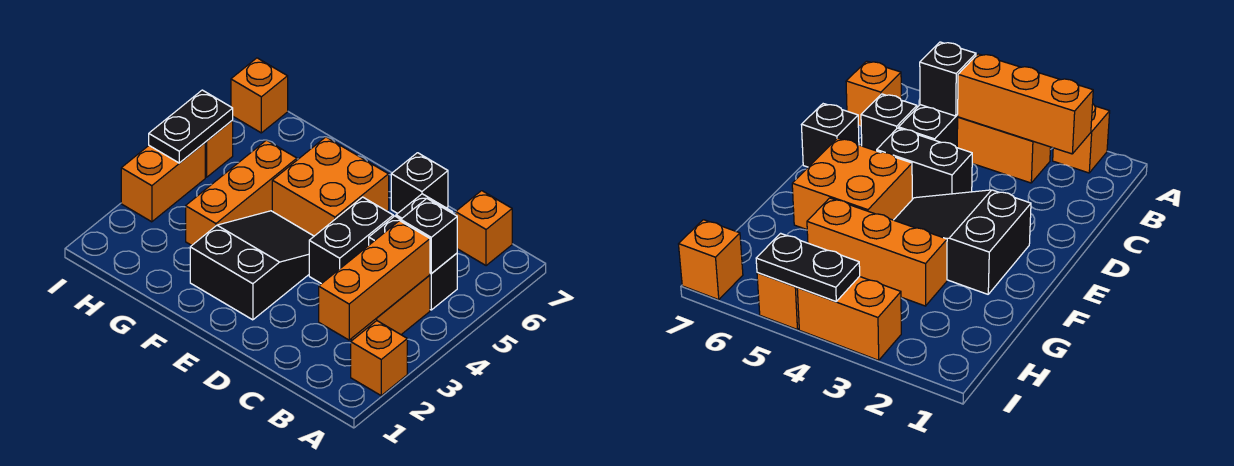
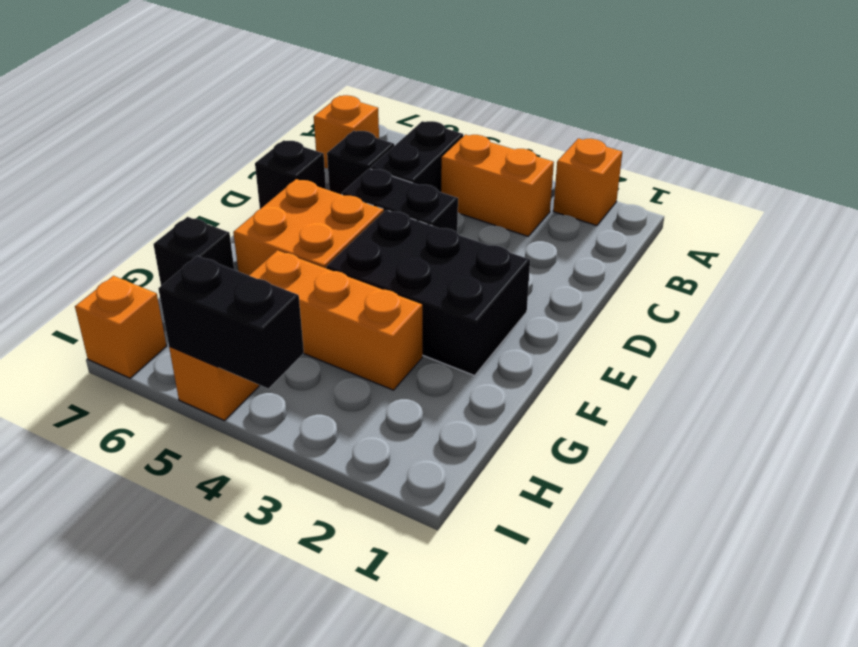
orange brick B2:B4 level 2 -> none
black brick B5 level 2 -> black brick G7 level 1
black slope E2:F4 level 1 top 2 -> black brick E2:F4 level 1
orange brick I3:I4 level 1 -> none
black plate I4:I5 level 2 -> black brick I4:I5 level 2

